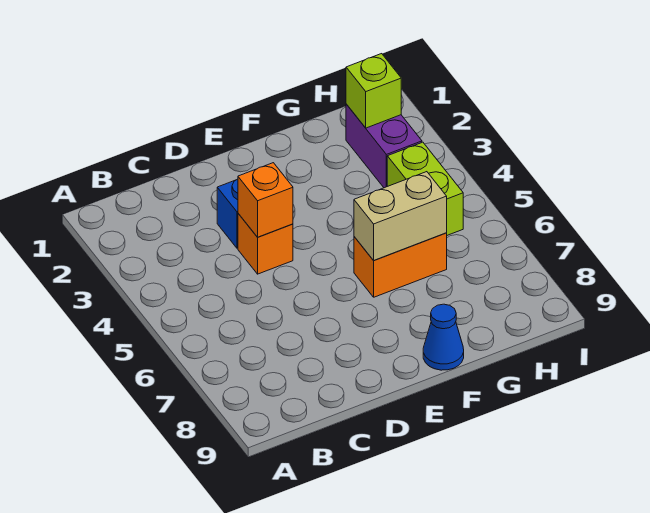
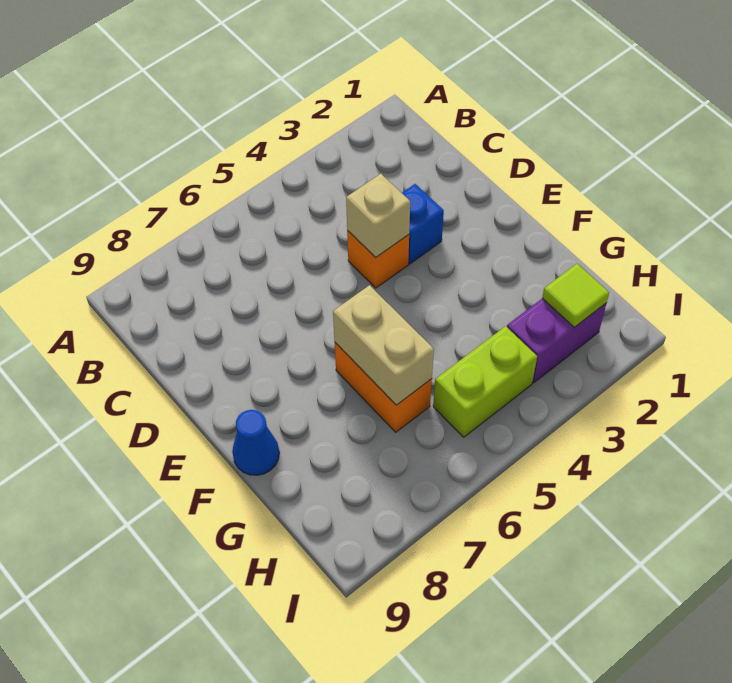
orange brick D4 level 2 -> tan brick D4 level 2
lime brick H2 level 2 -> lime tile H2 level 2

